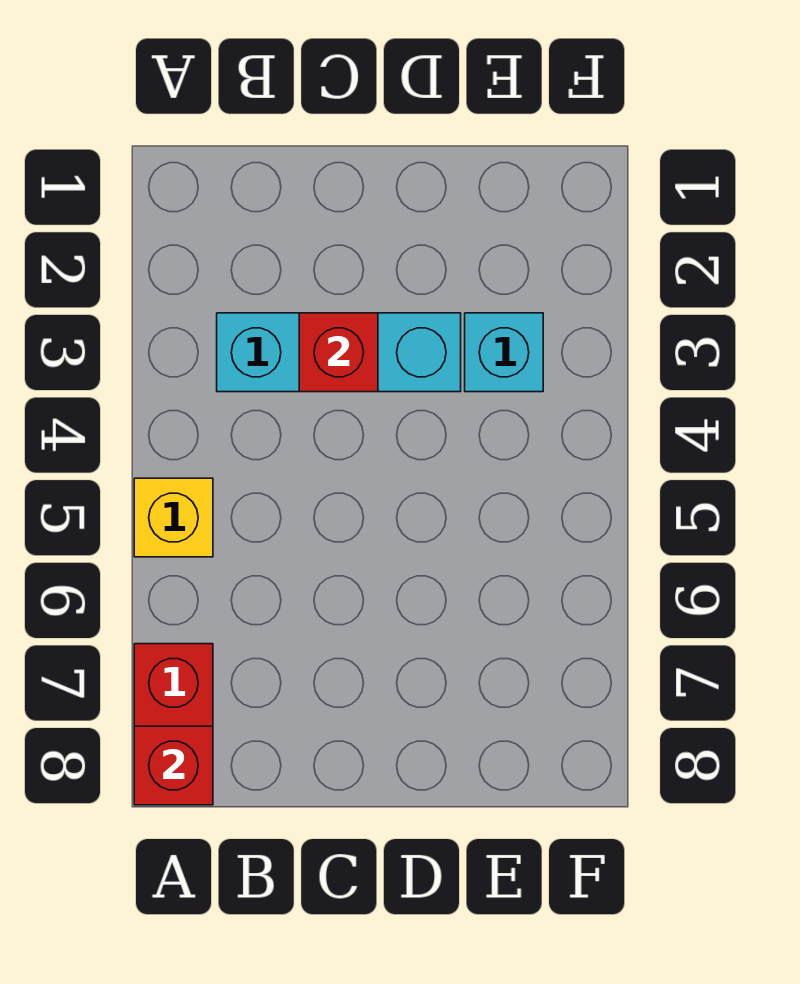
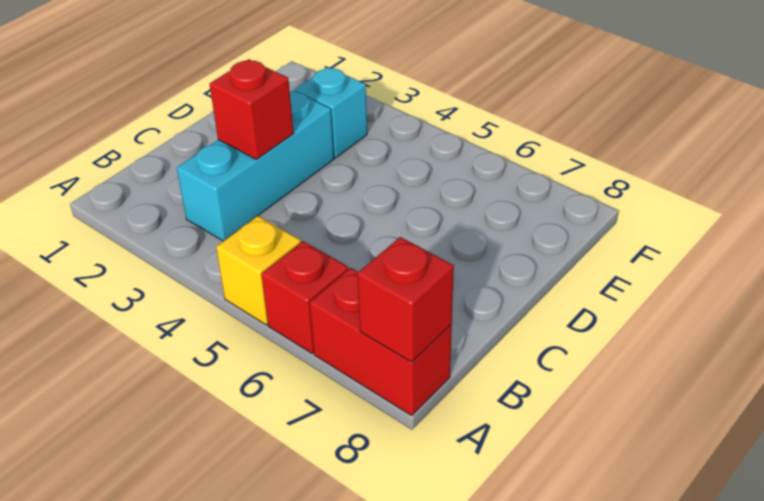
none -> red brick A6 level 1

